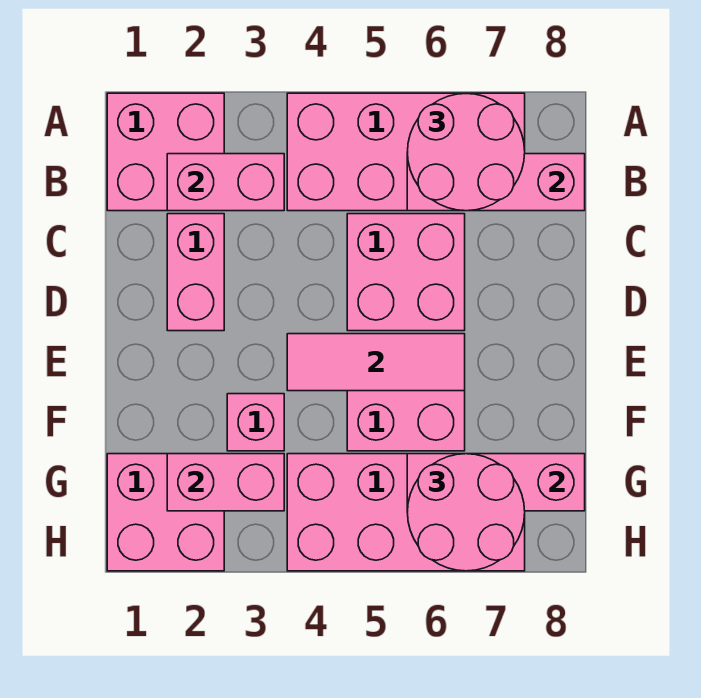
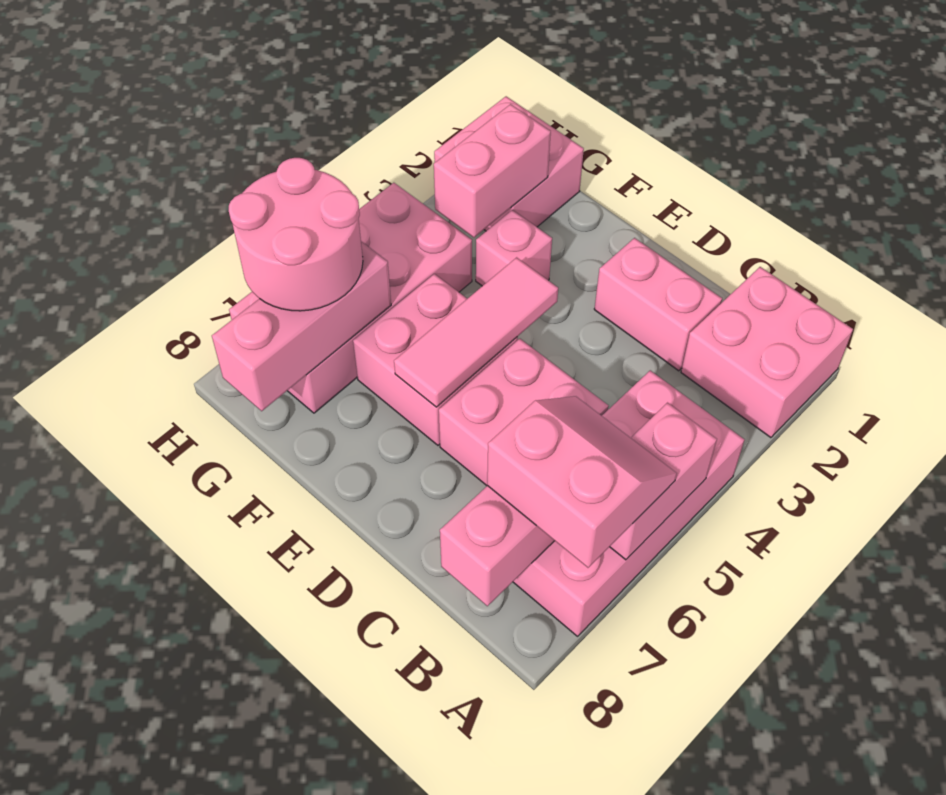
pink round brick A6:B7 level 3 -> pink slope A6:B7 level 3 top 7
pink brick B2:B3 level 2 -> pink brick A5:A6 level 2

